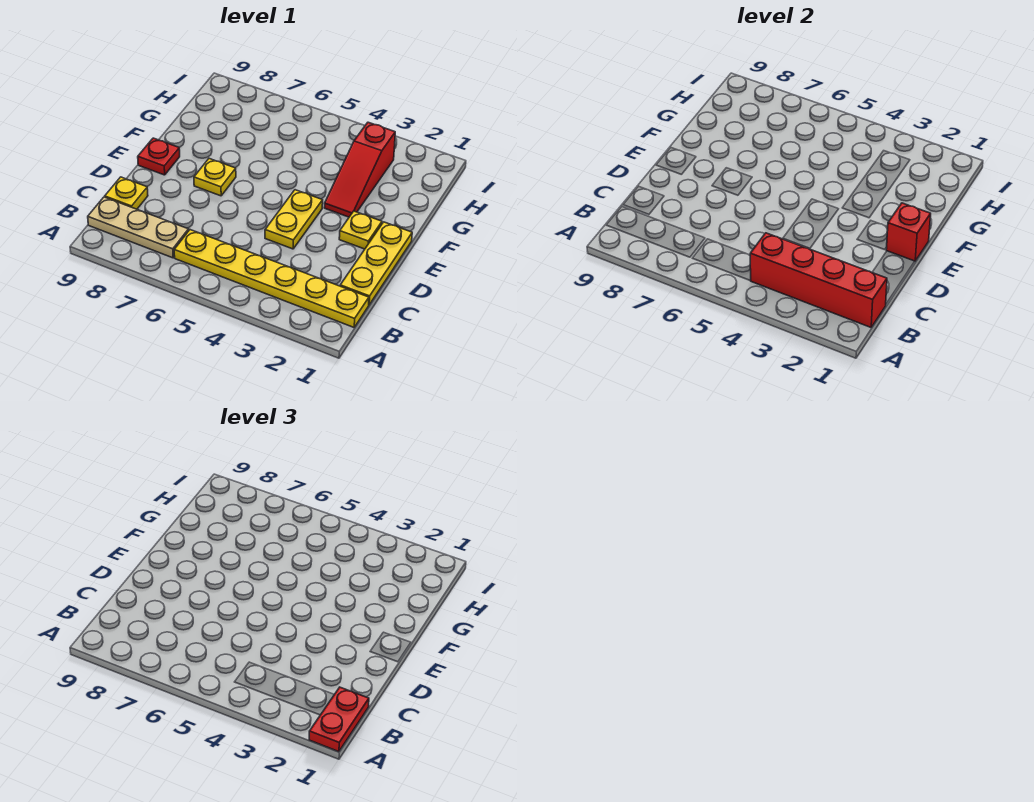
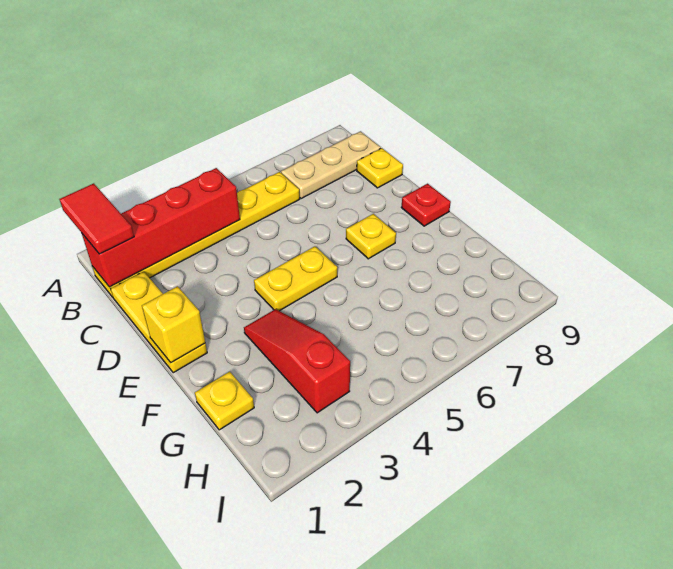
red plate A1:B1 level 3 -> red tile A1:B1 level 3
yellow plate D4:E4 level 1 -> yellow plate E4:E5 level 1
red brick E1 level 2 -> yellow brick E1 level 2
yellow plate E2 level 1 -> yellow plate G1 level 1

